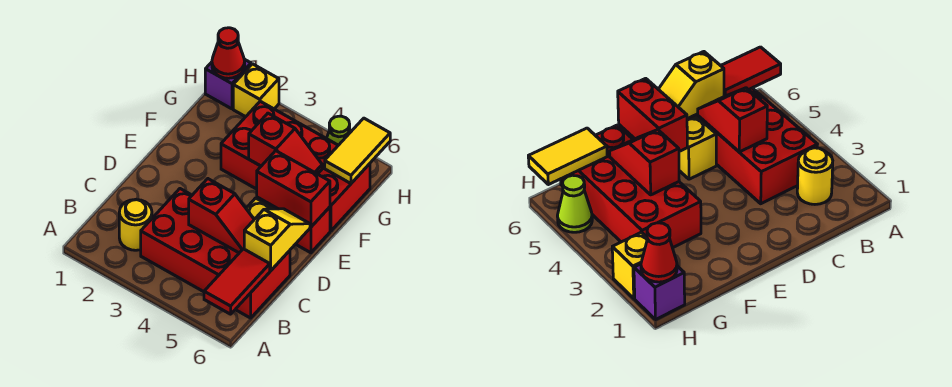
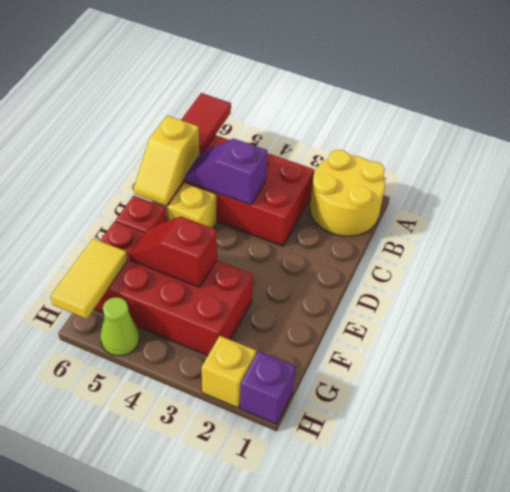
yellow round brick B2 level 1 -> yellow round brick A1:B2 level 1
red slope C4:C5 level 2 top 4 -> purple slope C4:C5 level 2 top 4
red brick E5:E6 level 2 -> none
red cone H1 level 2 -> none

